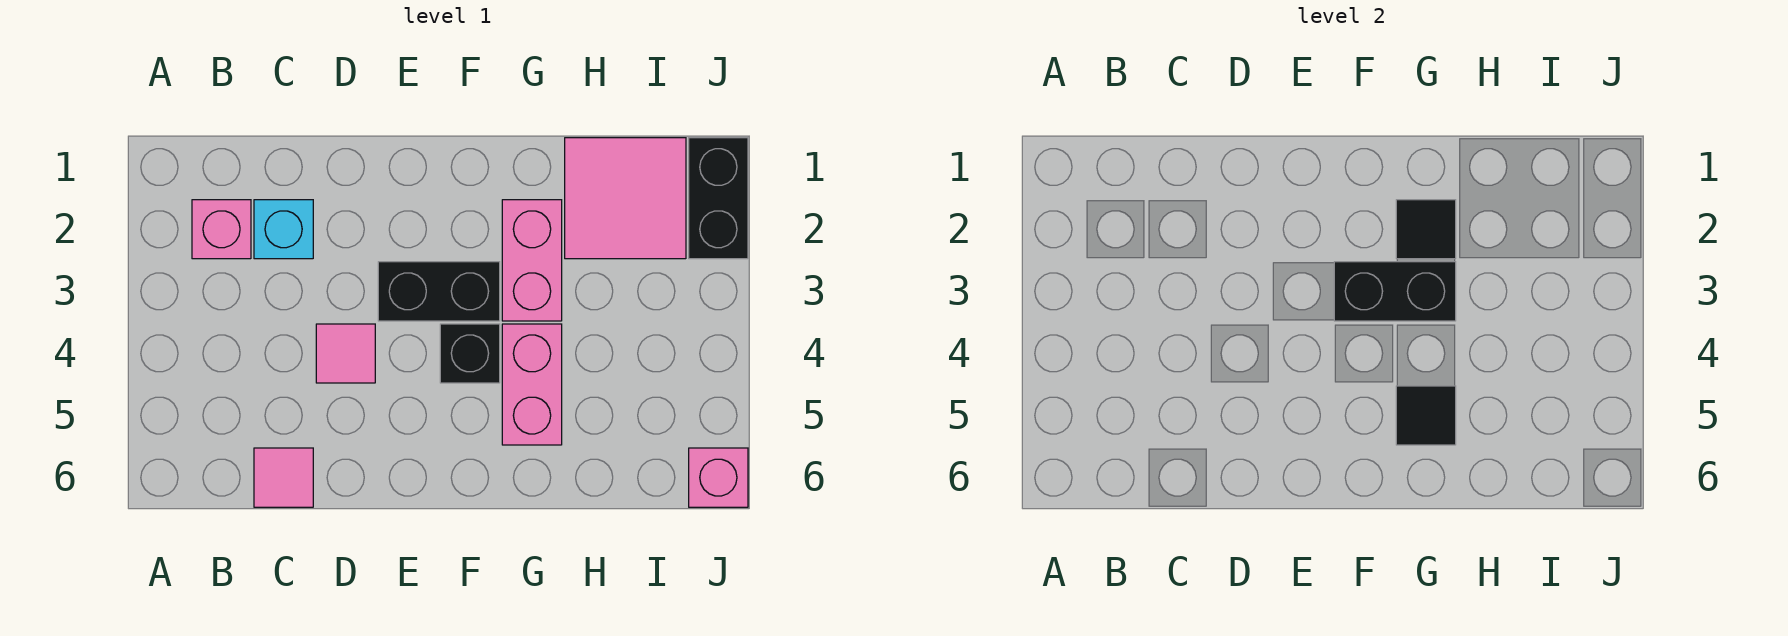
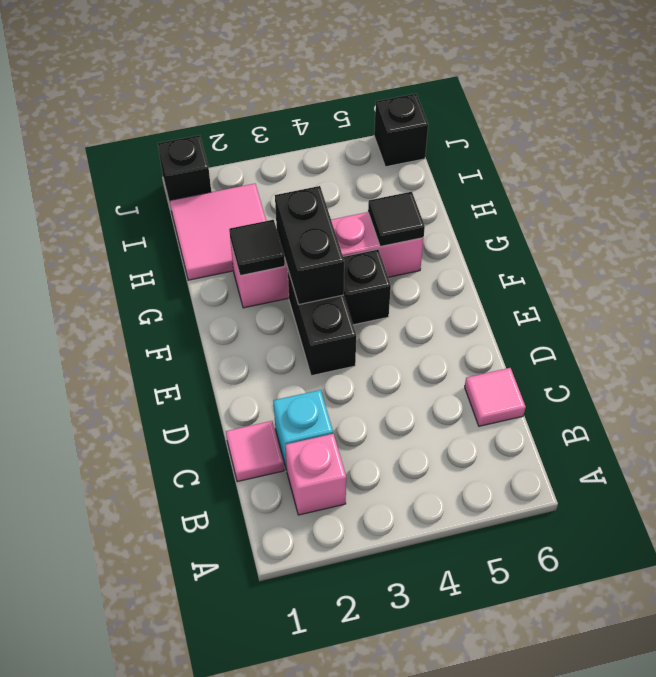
pink tile D4 level 1 -> pink tile C1 level 1
black brick J1:J2 level 1 -> black brick J1 level 1
pink brick J6 level 1 -> black brick J6 level 1

